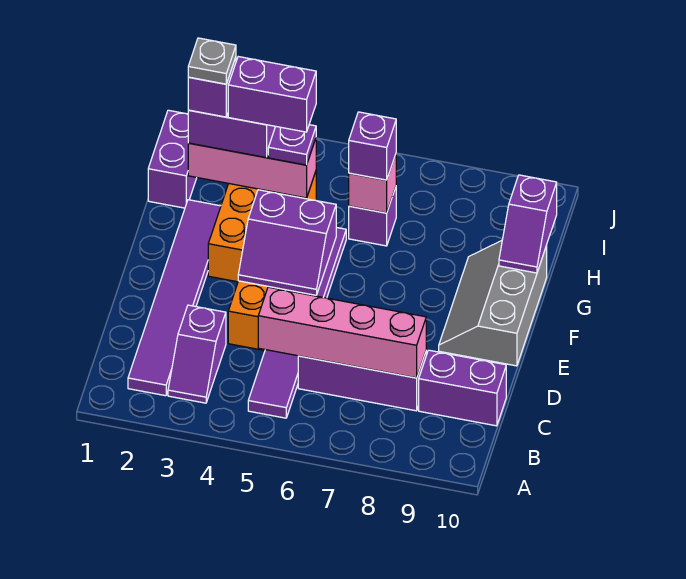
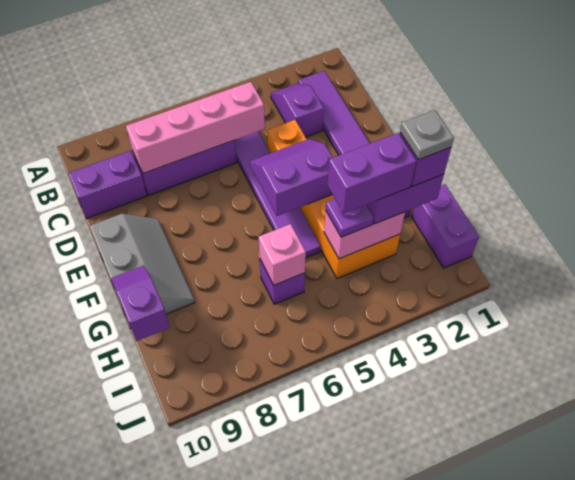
pink brick H2:H4 level 2 -> pink brick H3:H4 level 2
purple brick H6 level 3 -> none

